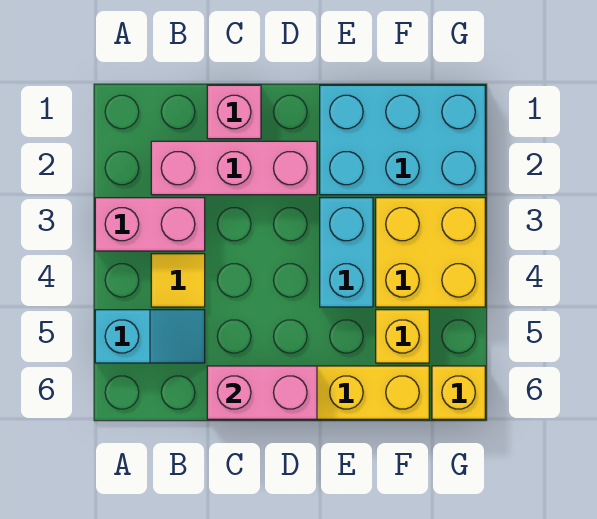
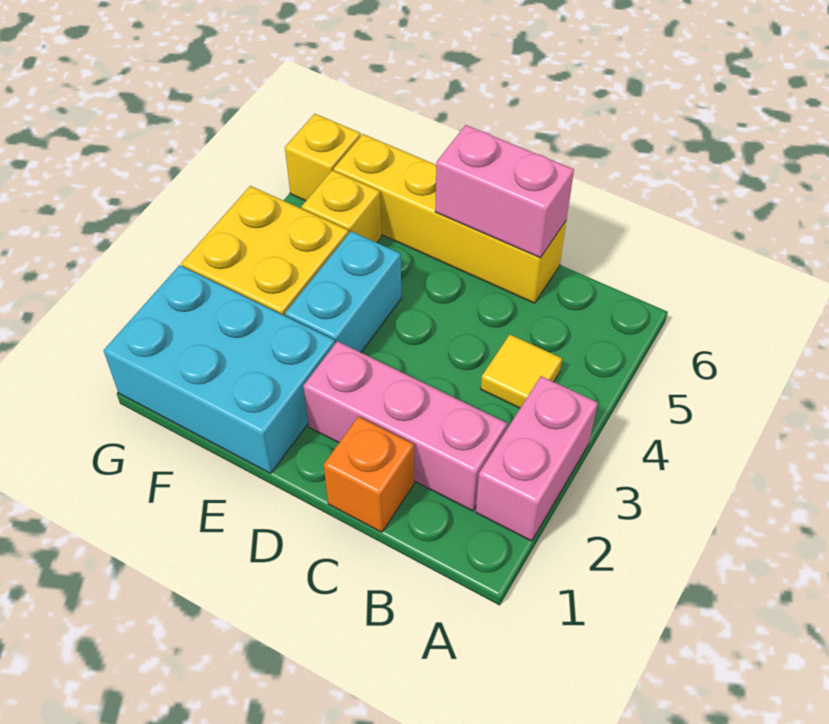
pink brick A3:B3 level 1 -> pink brick A2:A3 level 1
cyan slope A5:B5 level 1 top A -> none
pink brick C1 level 1 -> orange brick C1 level 1

